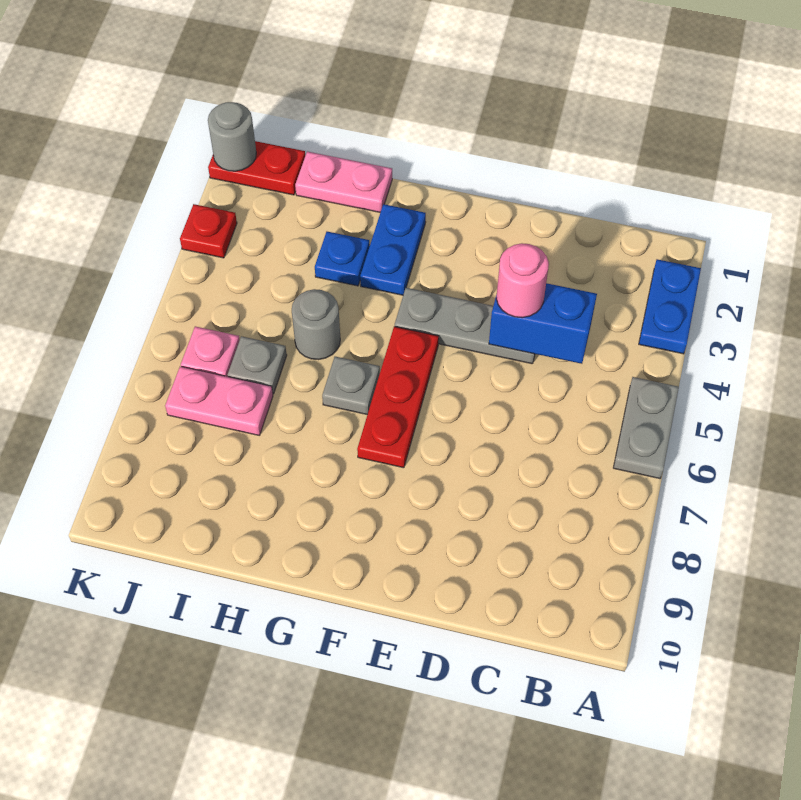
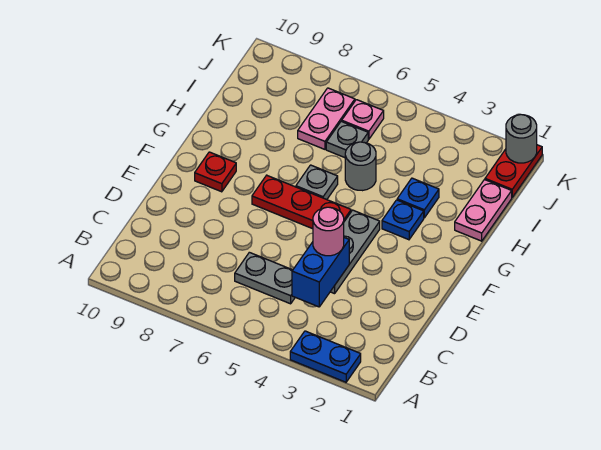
grey plate A5:A6 level 1 -> grey plate C5:C6 level 1
blue plate G2:G3 level 1 -> blue plate G3 level 1
red plate K3 level 1 -> red plate F9 level 1

